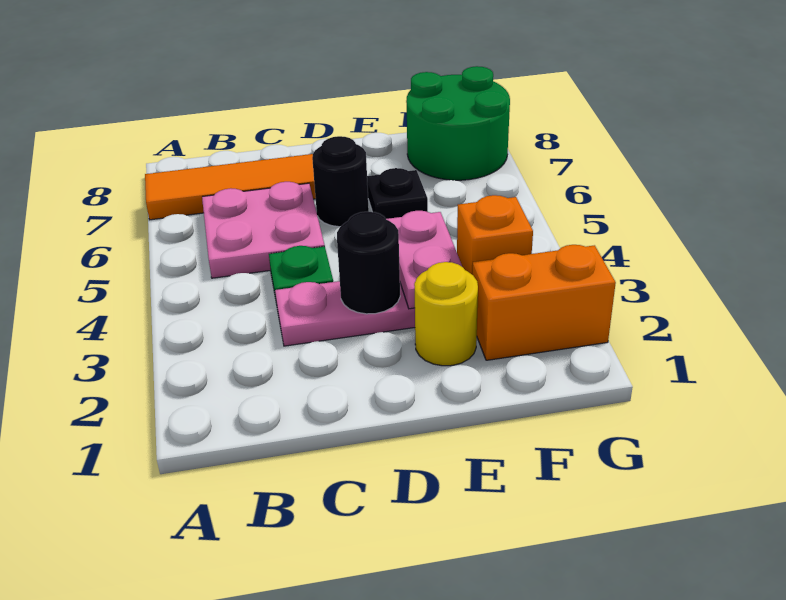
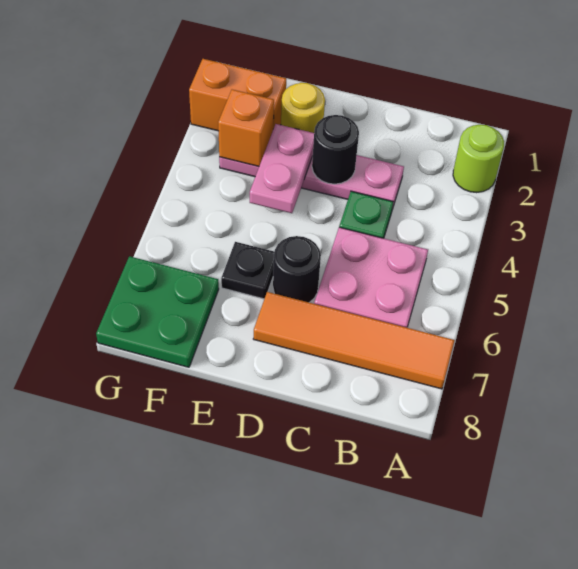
none -> lime round brick A2 level 1
green round brick F7:G8 level 1 -> green plate F7:G8 level 1

